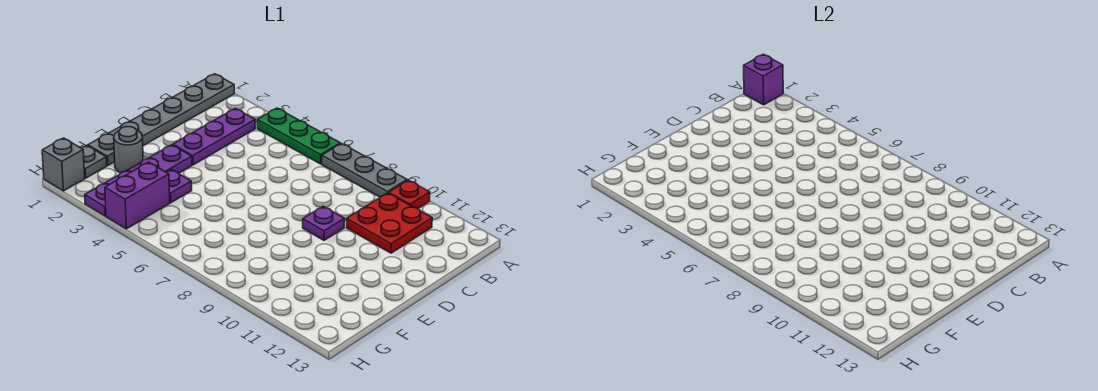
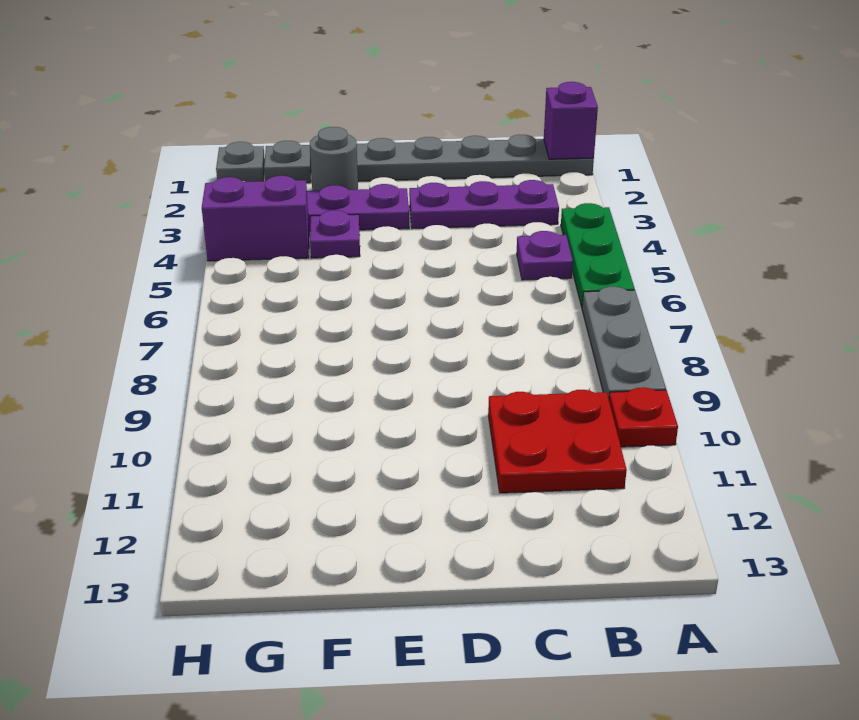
purple plate D9 level 1 -> purple plate B5 level 1
grey brick H1 level 1 -> grey plate H1 level 1

